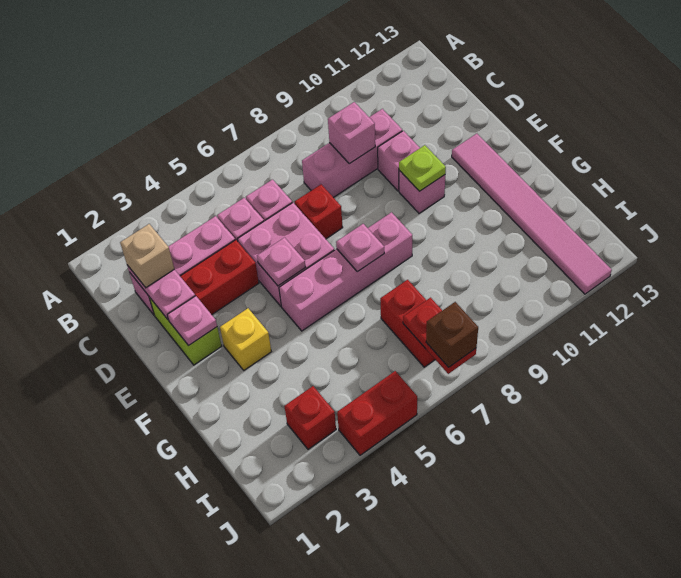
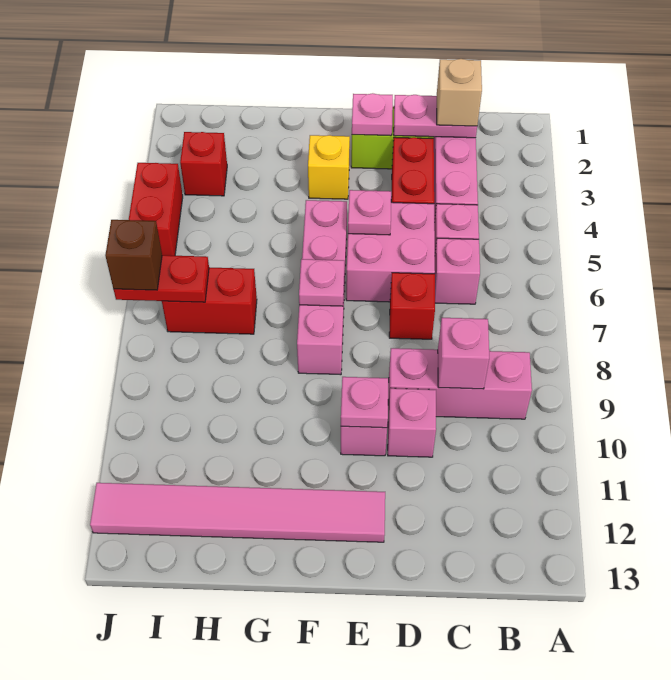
pink brick C8:C10 level 1 -> pink brick B9:D9 level 1
lime plate E10 level 2 -> pink plate E10 level 2

